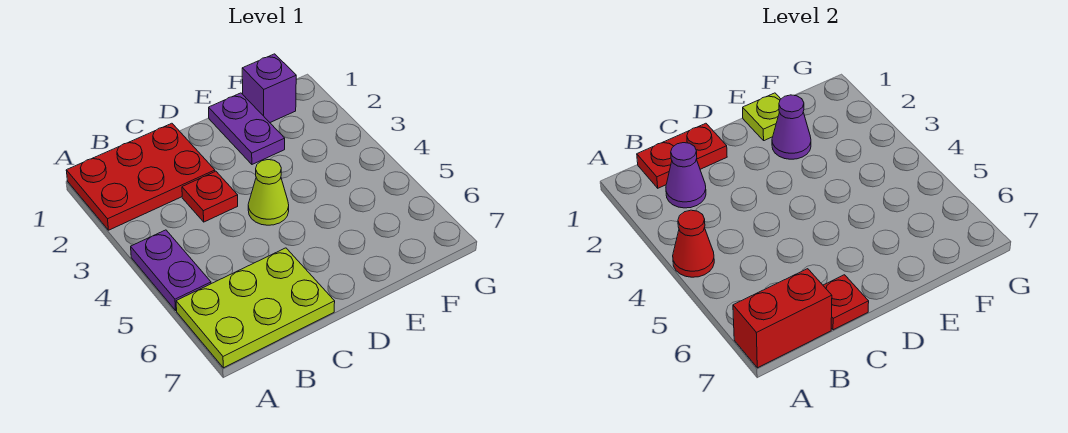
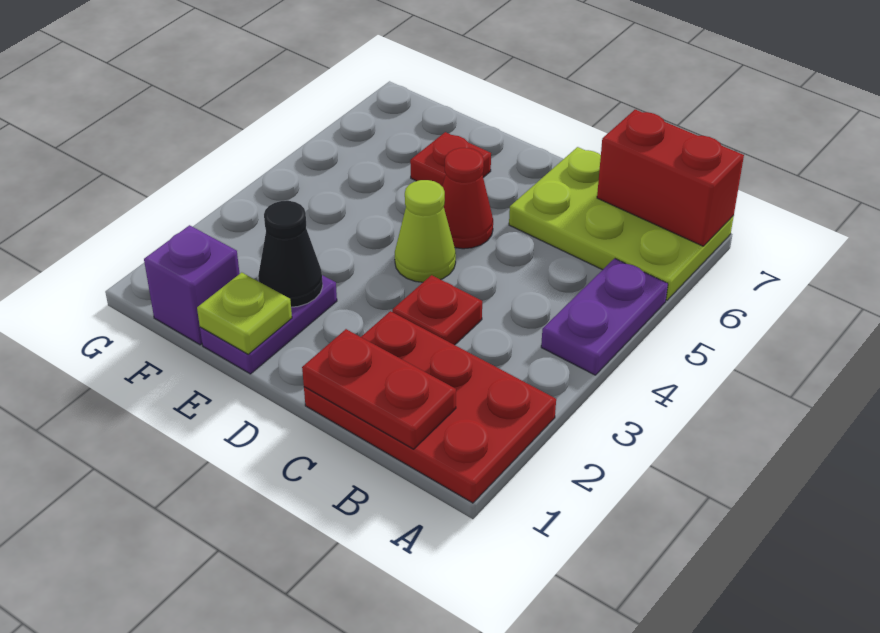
red cone A4 level 2 -> red cone D5 level 1
purple cone B2 level 2 -> none
red plate C7 level 2 -> red plate E6 level 1
purple cone E2 level 2 -> black cone E2 level 2

